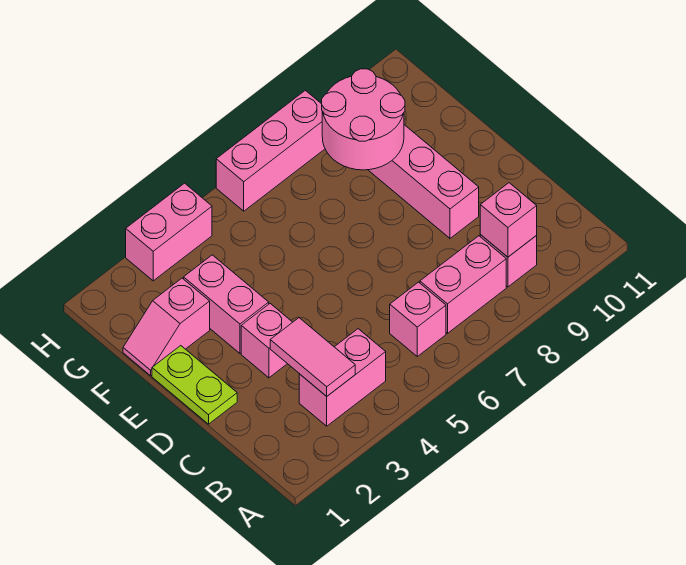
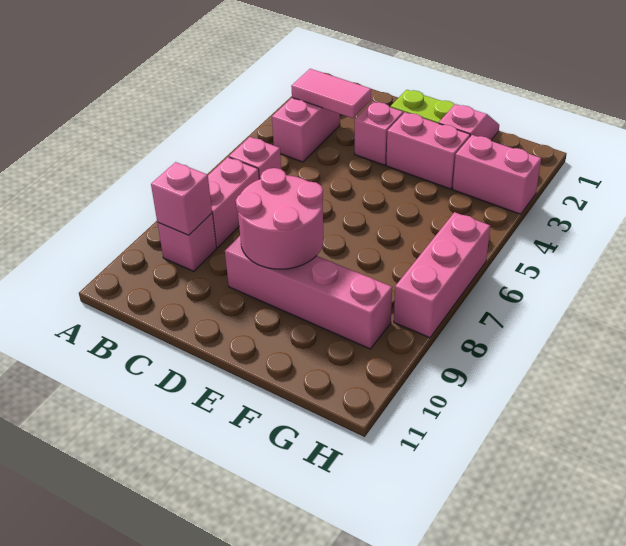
pink round brick F8:G9 level 2 -> pink round brick D8:E9 level 2
pink brick H3:H4 level 1 -> pink brick G3:H3 level 1

